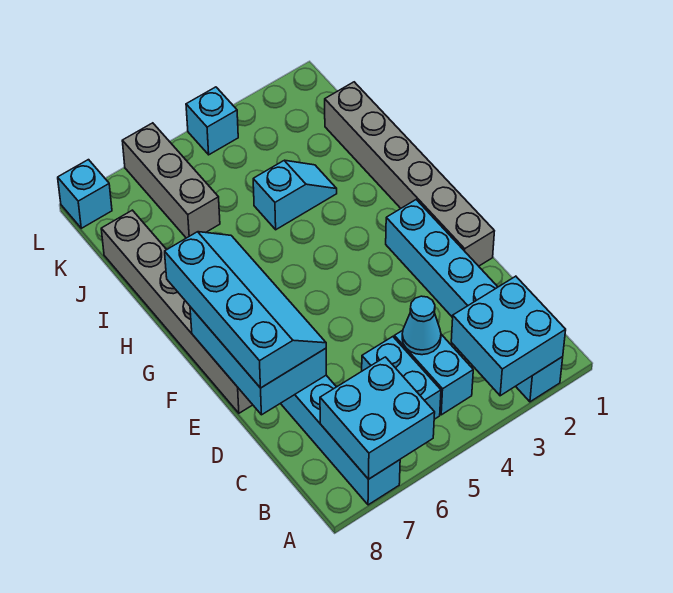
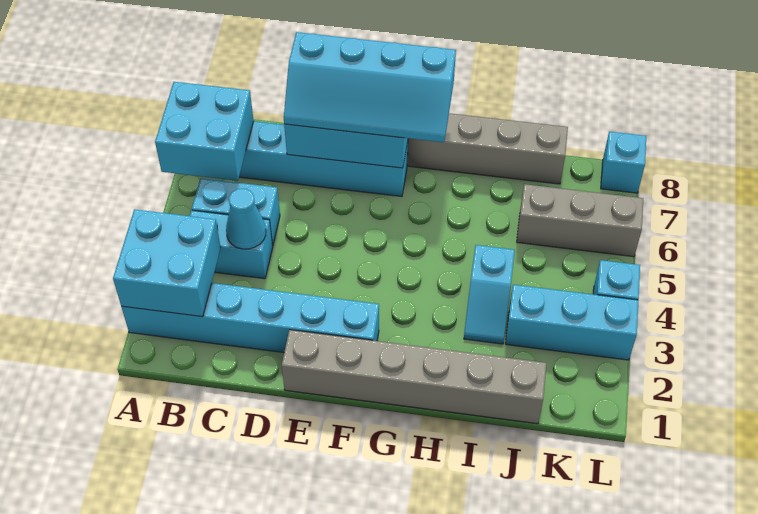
none -> cyan brick J3:L3 level 1

